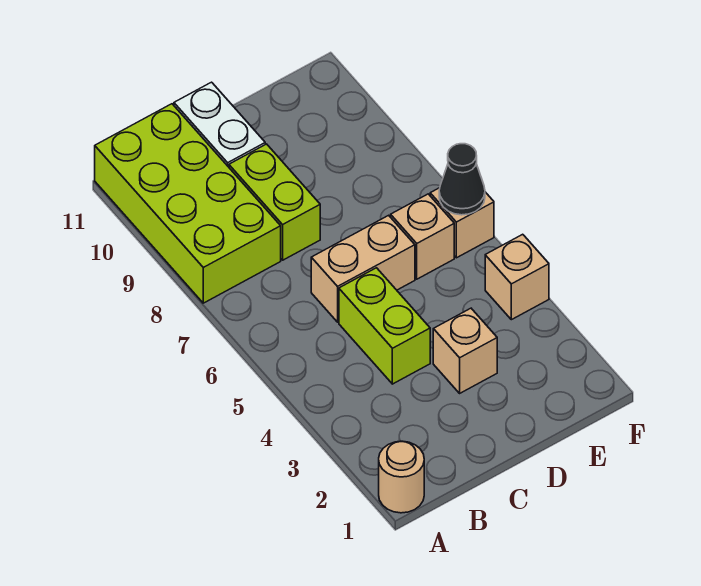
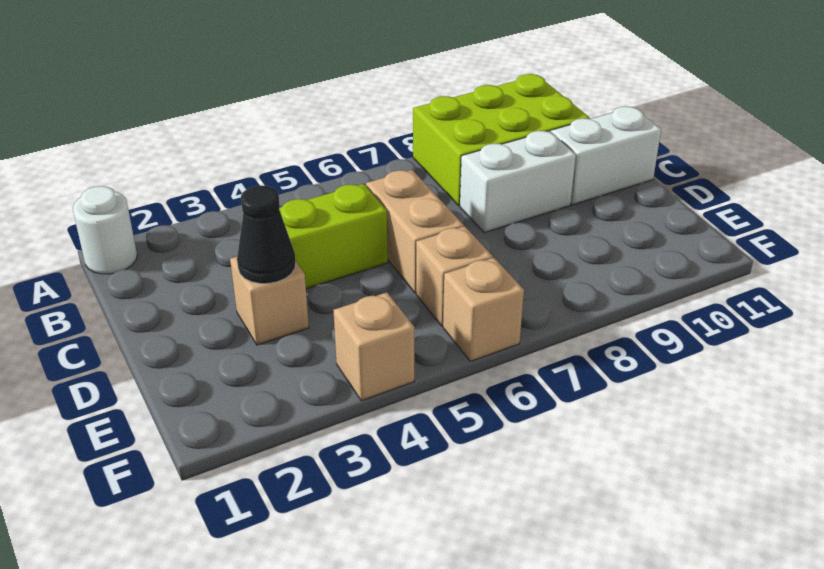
tan round brick A1 level 1 -> white round brick A1 level 1
lime brick A8:B11 level 1 -> lime brick A8:B10 level 1
lime brick C8:C9 level 1 -> white brick C8:C9 level 1
black cone F6 level 2 -> black cone D3 level 2

